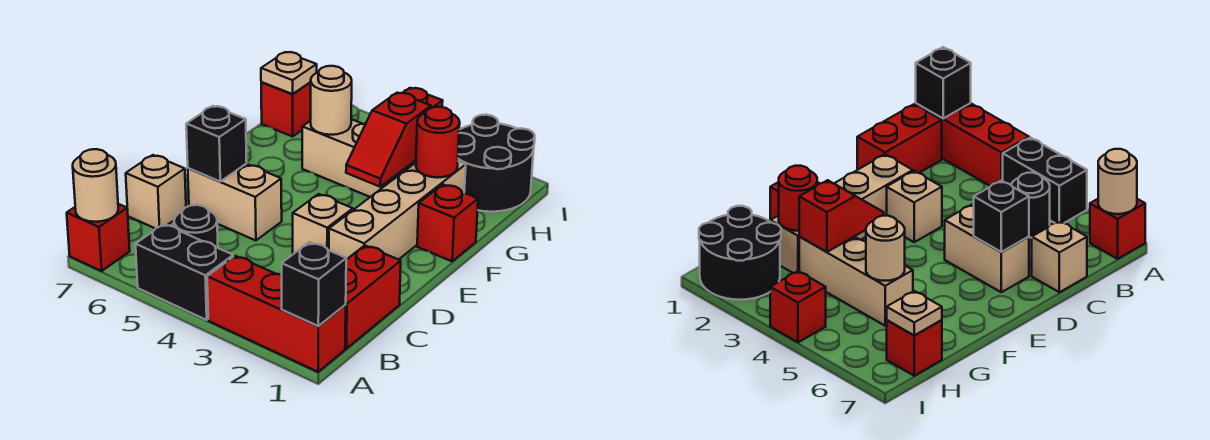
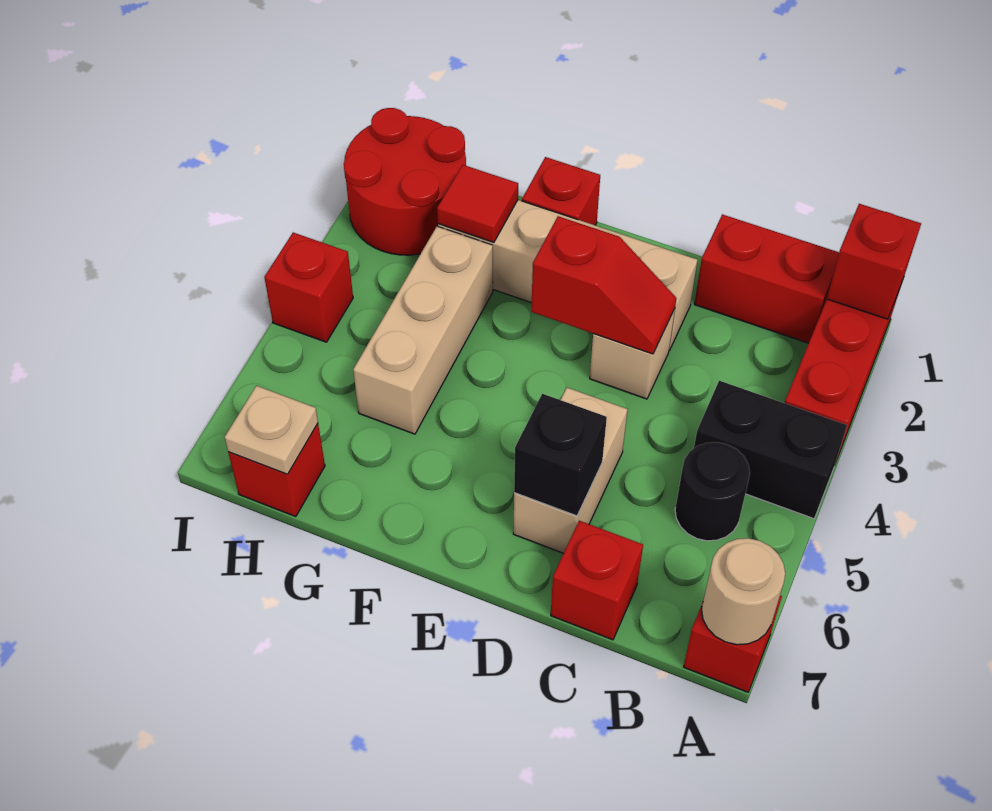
black brick A1 level 2 -> red brick A1 level 2
black brick A4:A5 level 1 -> black brick A4:B4 level 1
tan brick C7 level 1 -> red brick C7 level 1
red slope F3:G3 level 2 top G -> red slope D3:E3 level 2 top E
red round brick G2 level 2 -> red tile G2 level 2
tan round brick G5 level 2 -> none
black round brick H1:I2 level 1 -> red round brick H1:I2 level 1

